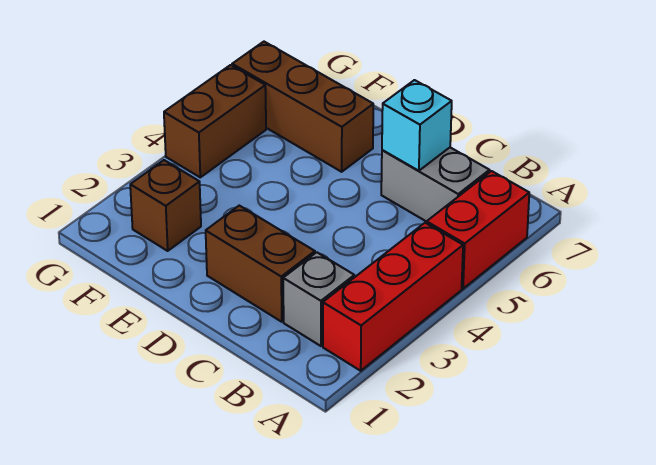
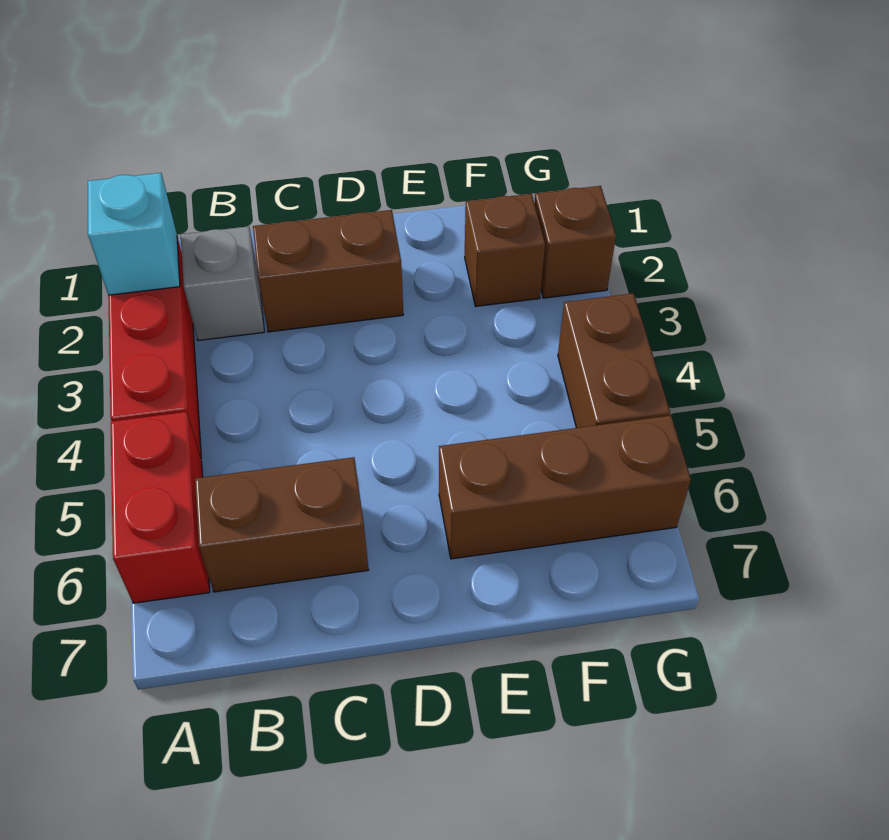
grey brick B6:C6 level 1 -> brown brick B6:C6 level 1
cyan brick C6 level 2 -> cyan brick A2 level 2
none -> brown brick G2 level 1

